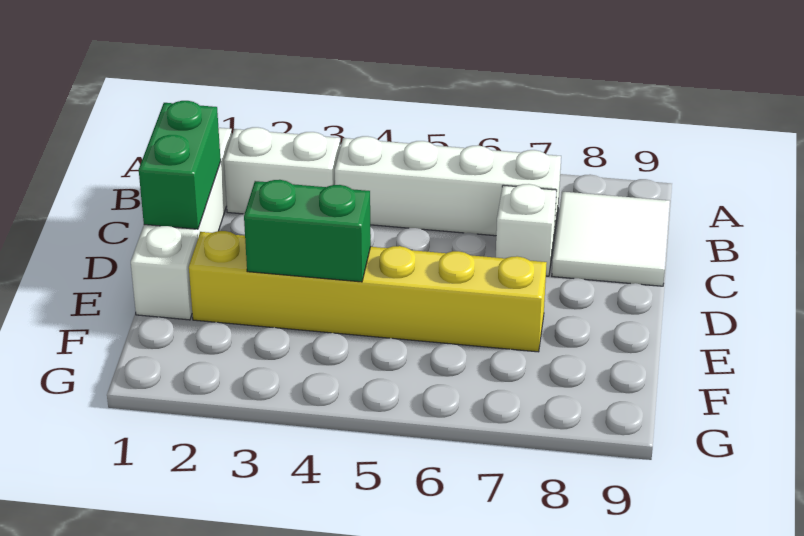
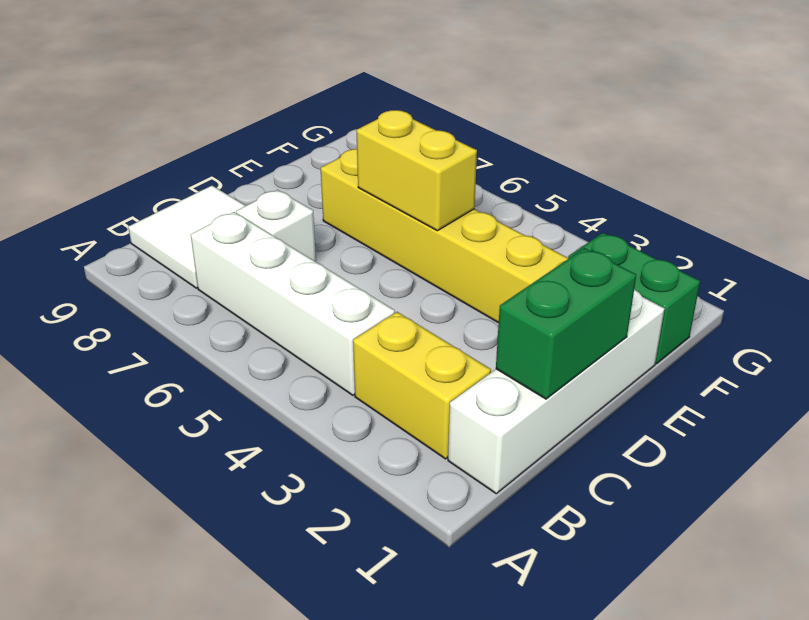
white brick B2:B3 level 1 -> yellow brick B2:B3 level 1
green brick E3:E4 level 2 -> green brick F1:F2 level 1
none -> yellow brick E5:E6 level 2

